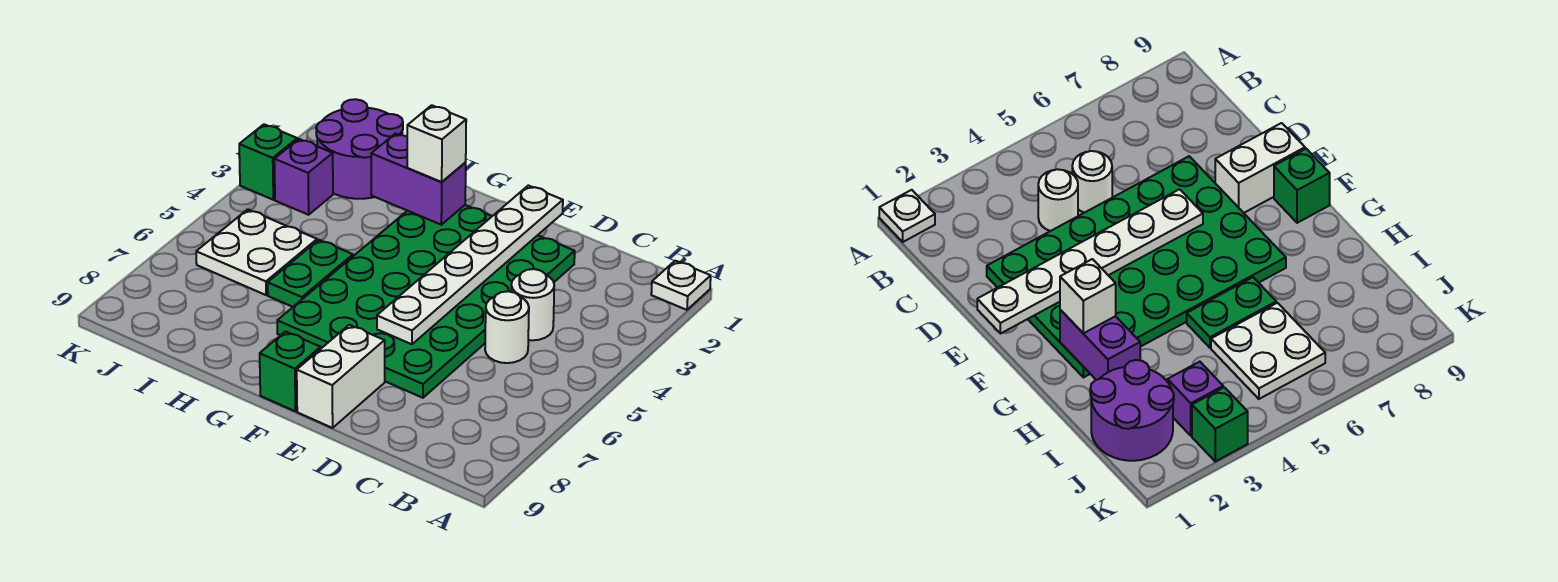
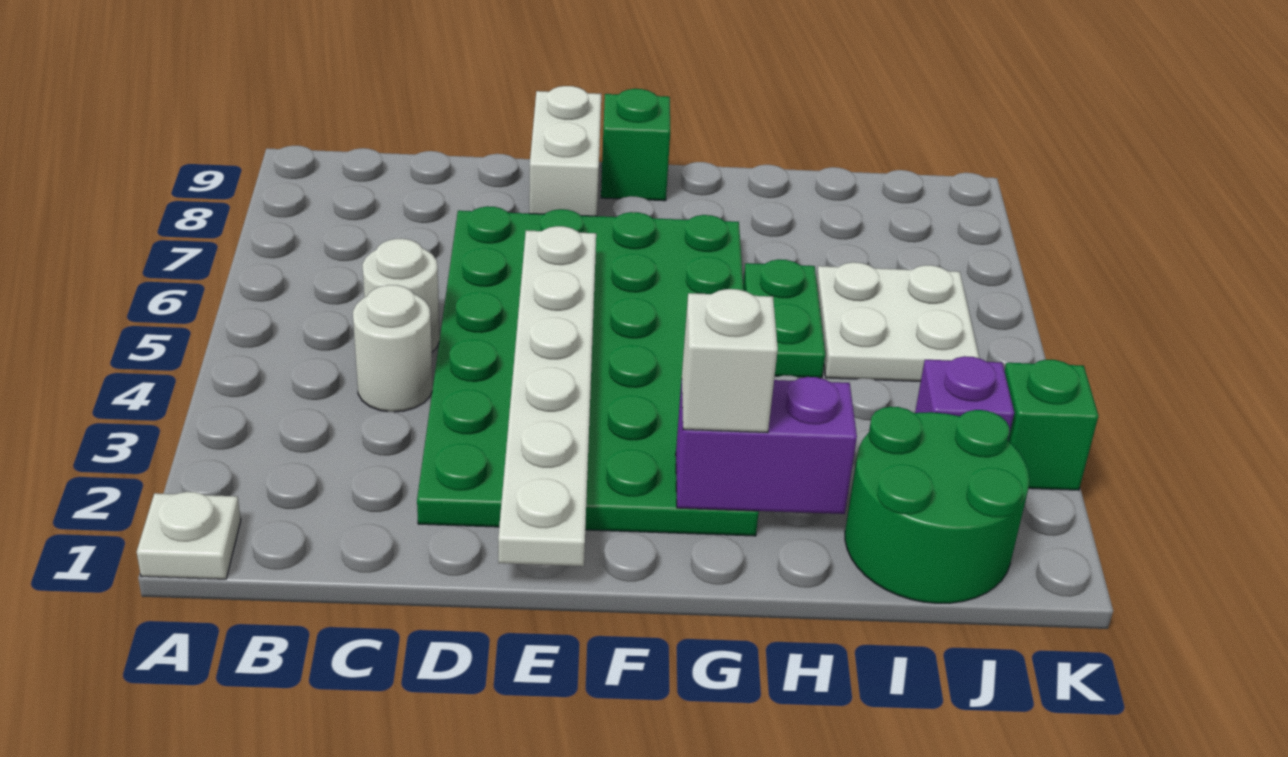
purple round brick I1:J2 level 1 -> green round brick I1:J2 level 1

